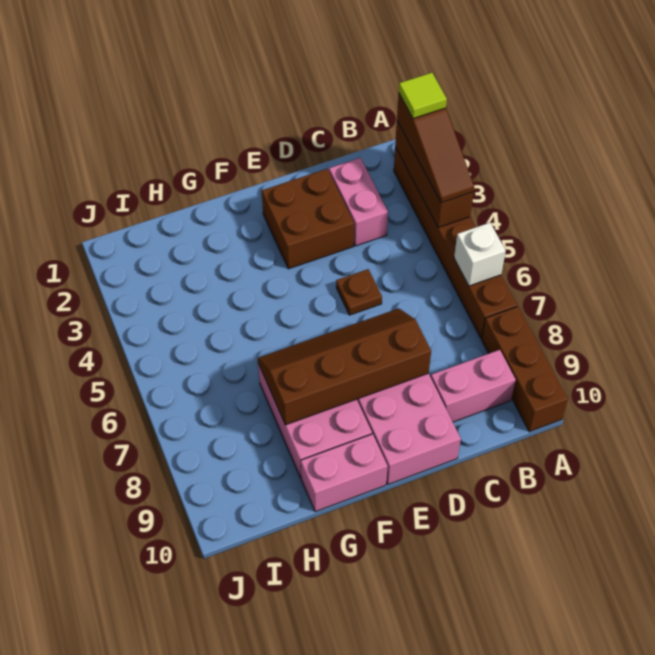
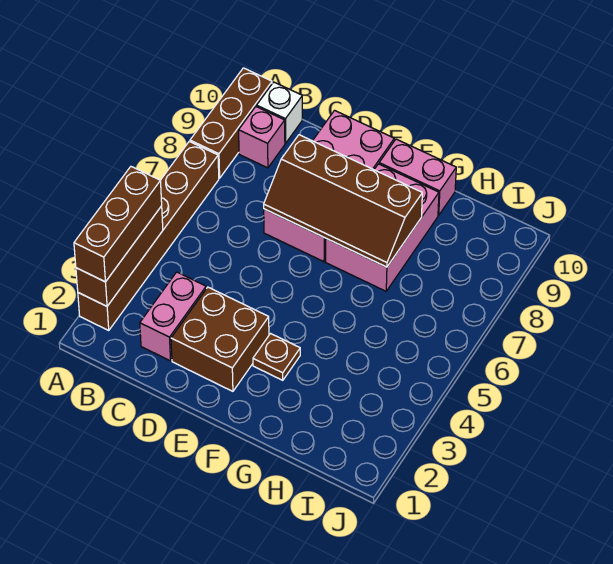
brown slope A2:A4 level 3 top 2 -> brown brick A2:A4 level 3
lime tile A2 level 4 -> none
white brick A6 level 2 -> white brick B10 level 1
pink brick B9:C9 level 1 -> pink brick B9 level 1
brown plate D5 level 1 -> brown plate F3 level 1

